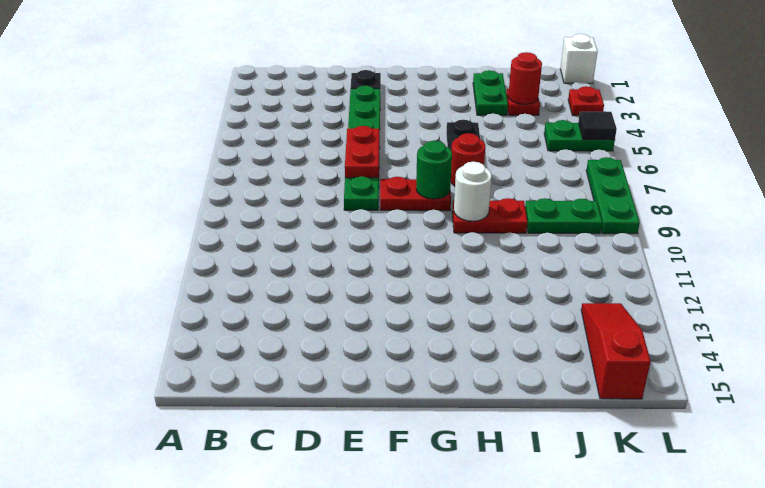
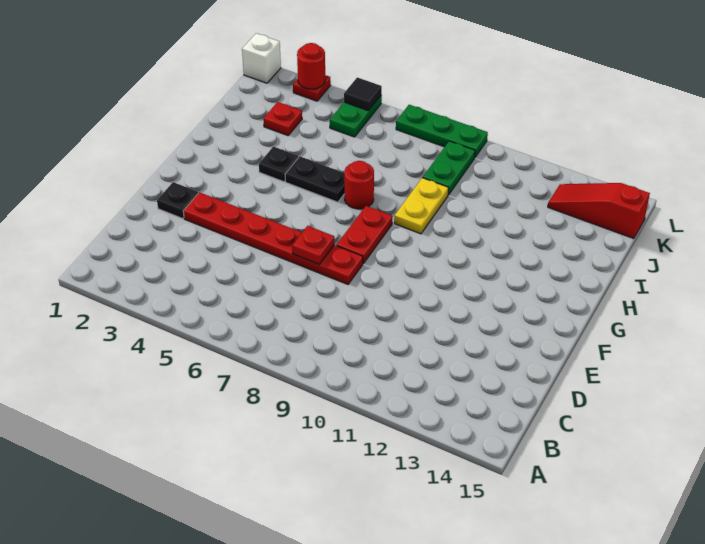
green plate E3:E8 level 1 -> red plate E3:E8 level 1
red plate E6:E7 level 2 -> red plate E7 level 2
green round brick G8 level 2 -> none
none -> black plate H4 level 1
red plate H9:I9 level 1 -> yellow plate H9:I9 level 1
white round brick H9 level 2 -> none
green plate I2:I3 level 1 -> none
red round brick J3 level 2 -> red round brick L3 level 2

